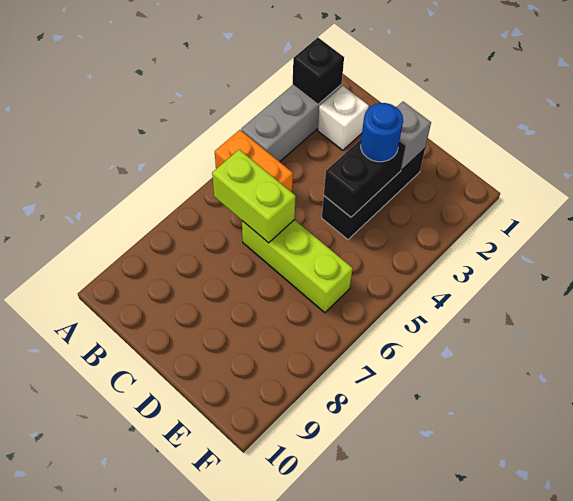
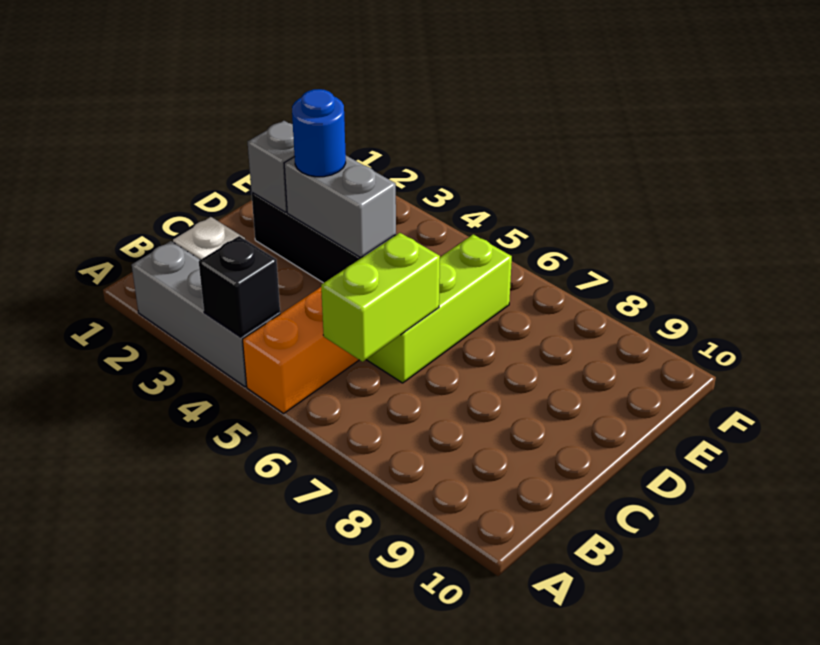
black brick A2 level 2 -> black brick A4 level 2
black brick D3:D4 level 2 -> grey brick D3:D4 level 2

